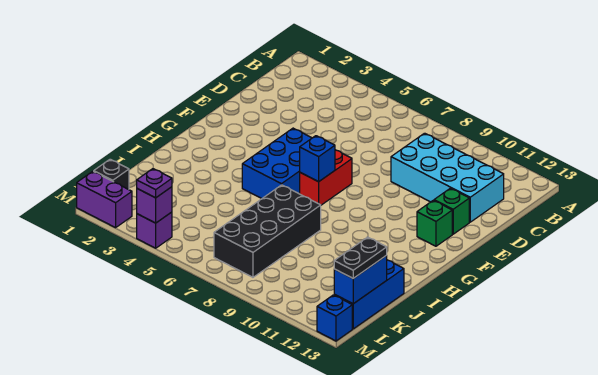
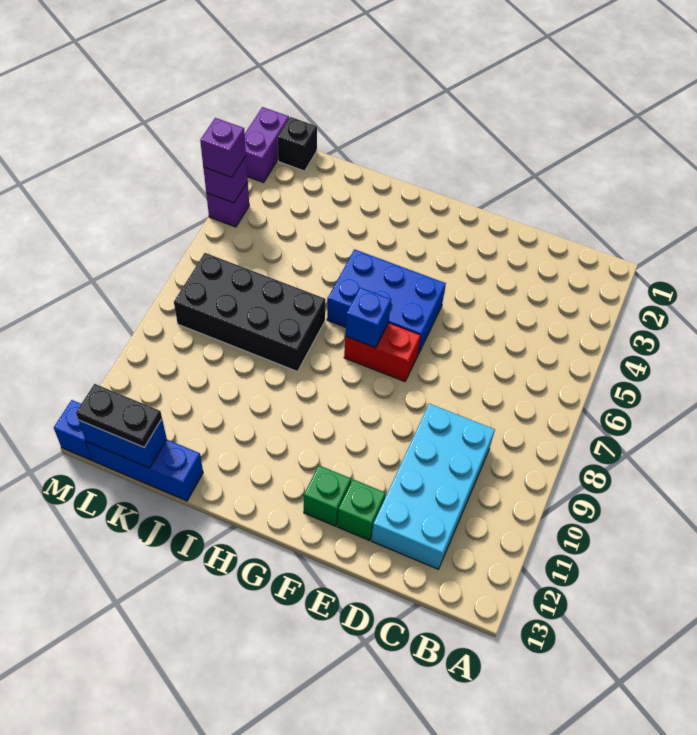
purple plate M4 level 3 -> purple brick M4 level 3

